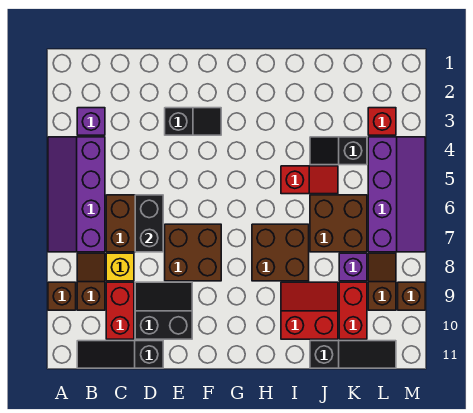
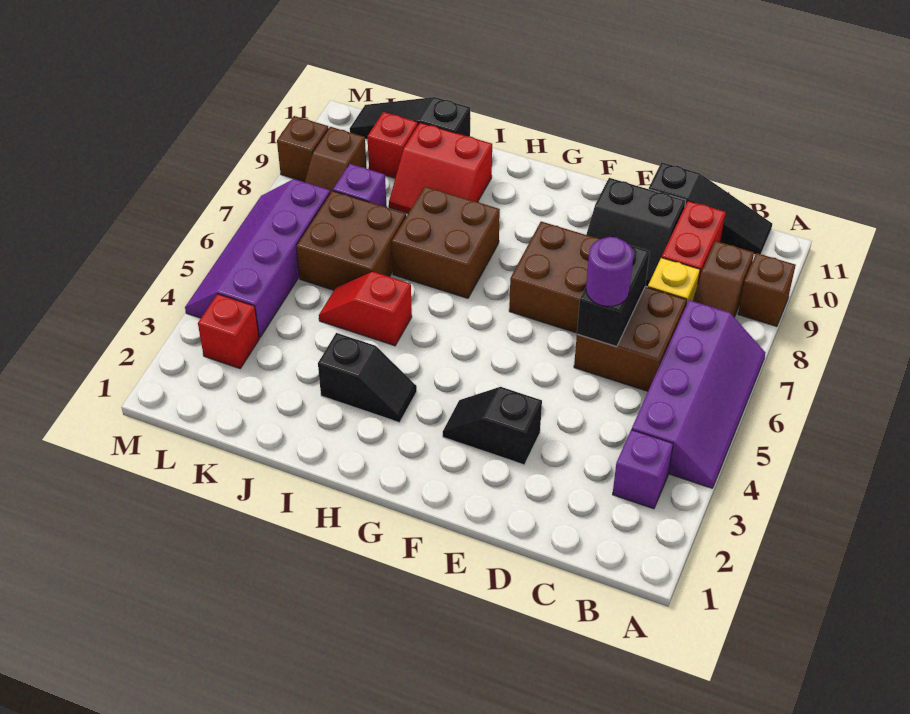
none -> purple round brick D6 level 3
black slope J4:K4 level 1 top K -> black slope H3:I3 level 1 top I
red brick K9:K10 level 1 -> red brick K10 level 1

